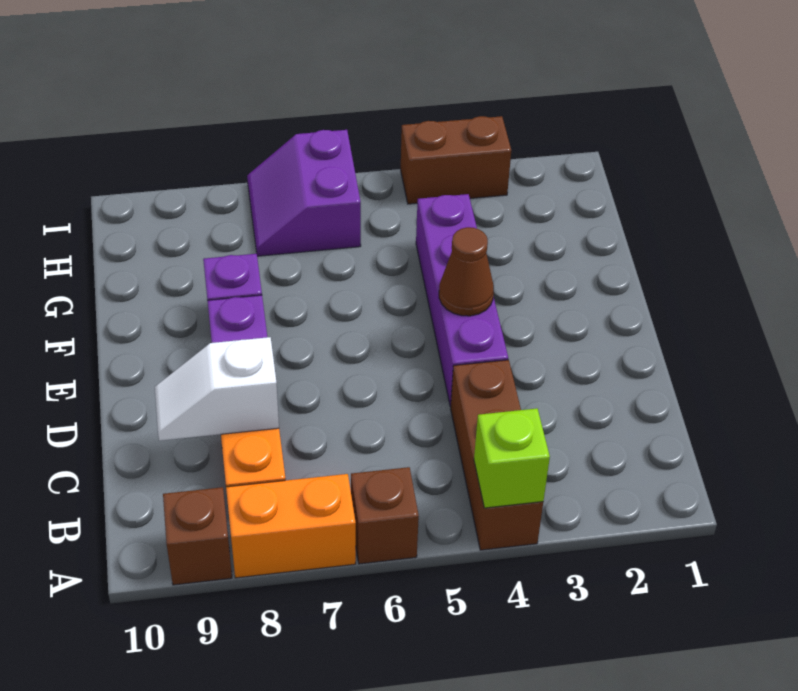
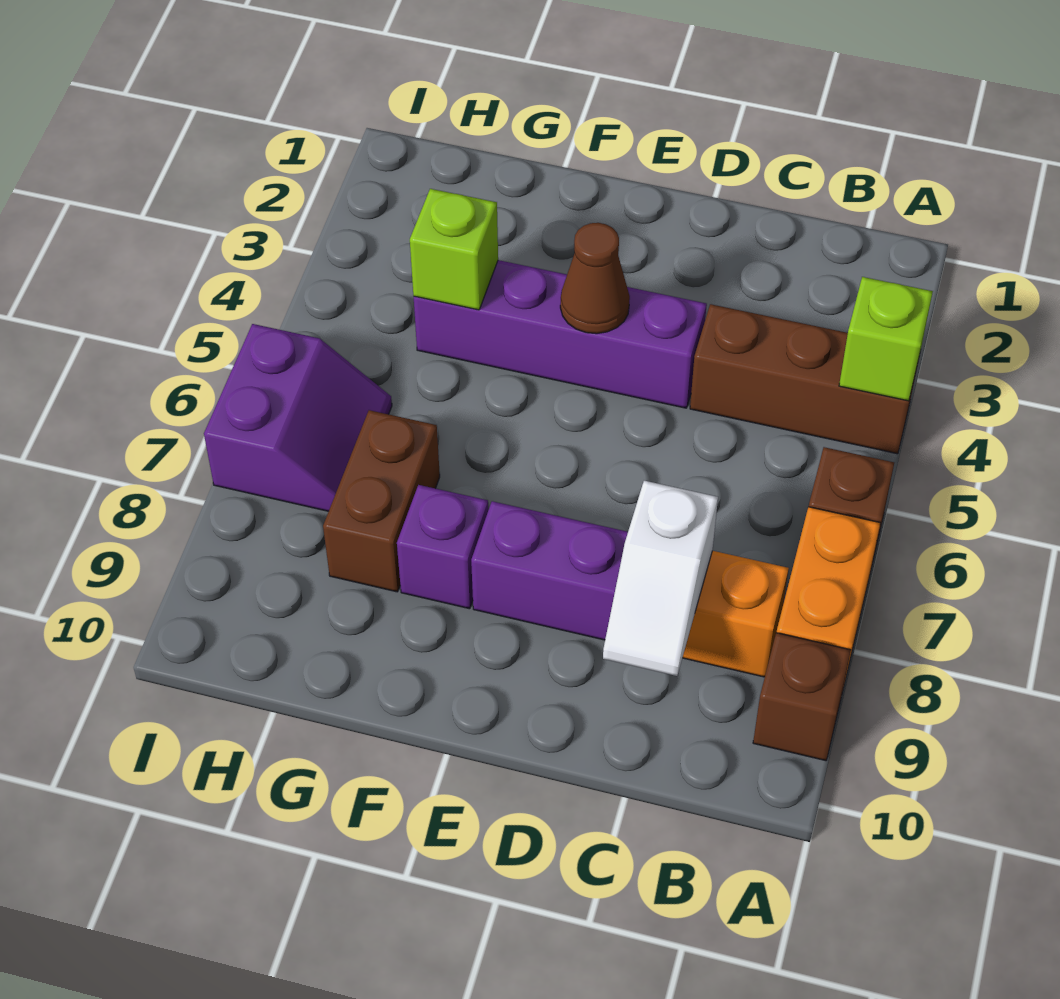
none -> lime brick G4 level 2
purple slope H6:I7 level 1 top 6 -> purple slope H6:I7 level 1 top I
brown brick I3:I4 level 1 -> brown brick G7:G8 level 1

